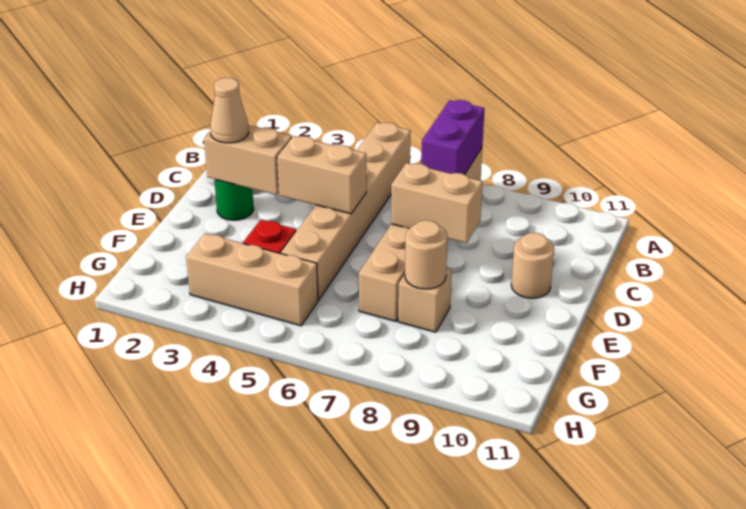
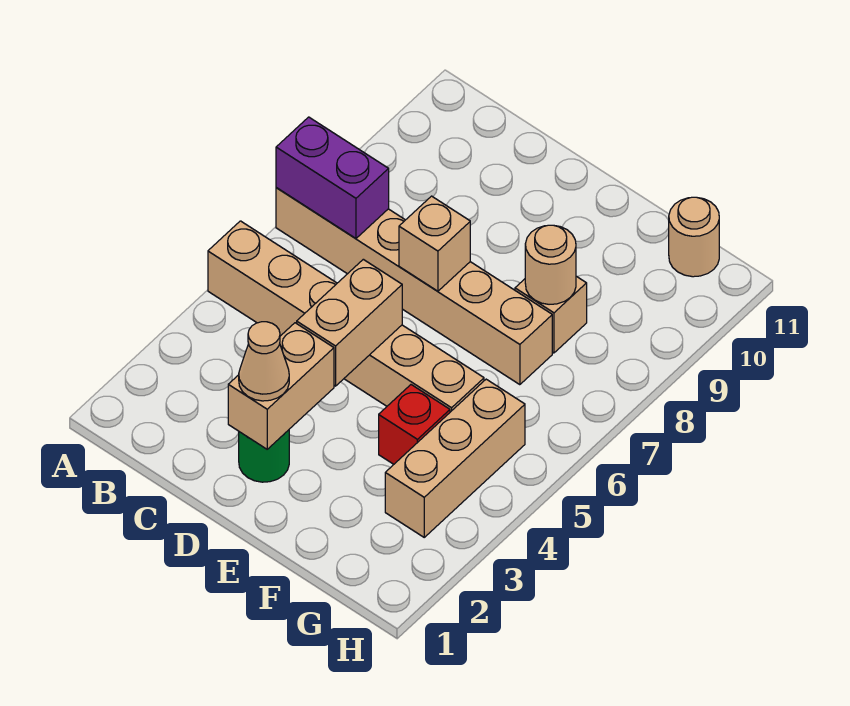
tan brick D7:D8 level 2 -> tan brick D7 level 2
tan round brick D10 level 1 -> tan round brick G11 level 1

